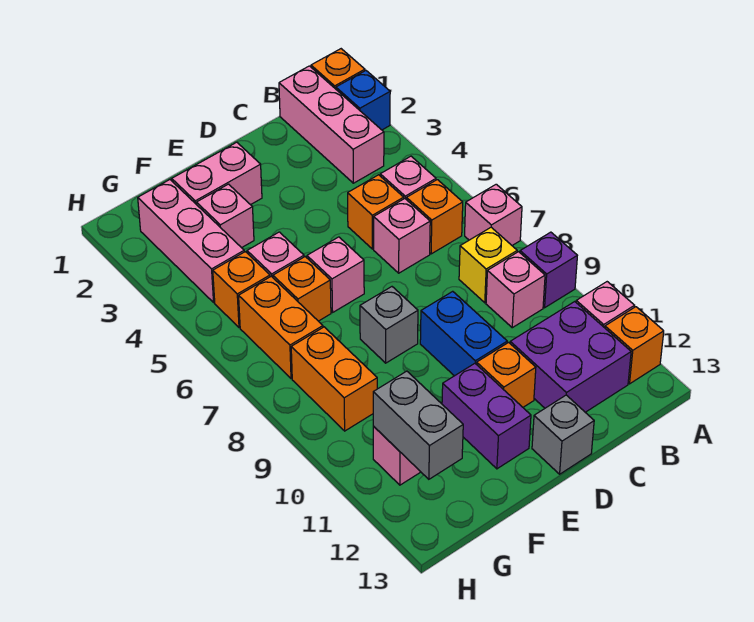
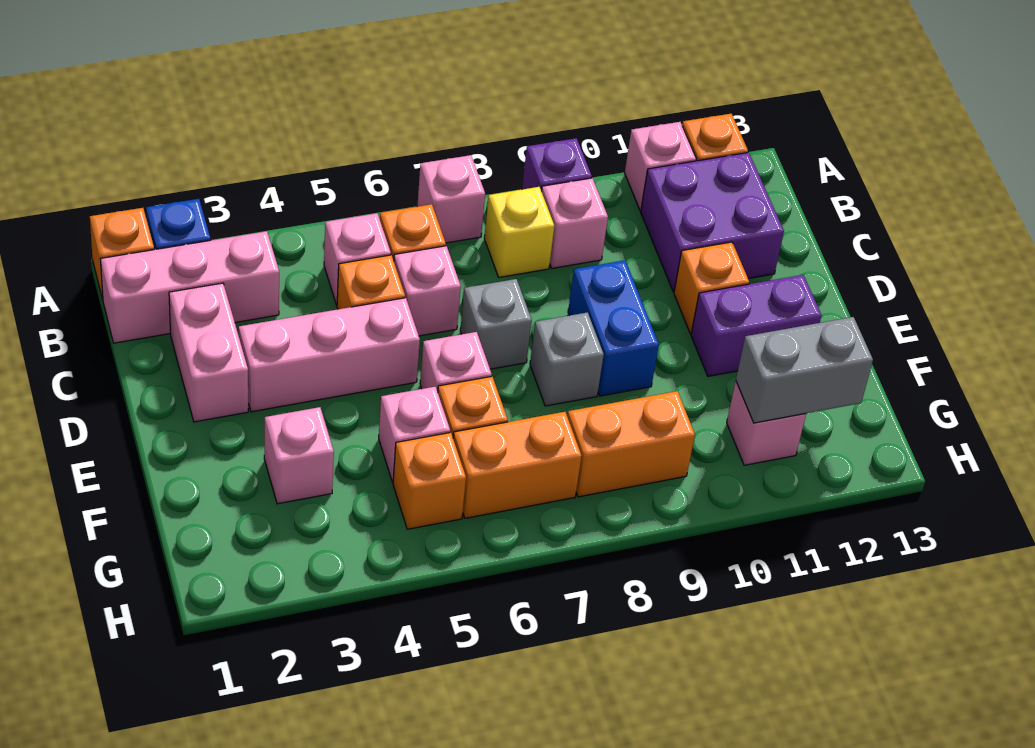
blue brick D9:D10 level 1 -> blue brick D9:E9 level 1
grey brick D13 level 1 -> grey brick D7 level 1
pink brick E2:F2 level 1 -> pink brick C2:D2 level 1
pink brick G2:G4 level 1 -> pink brick D3:D5 level 1

